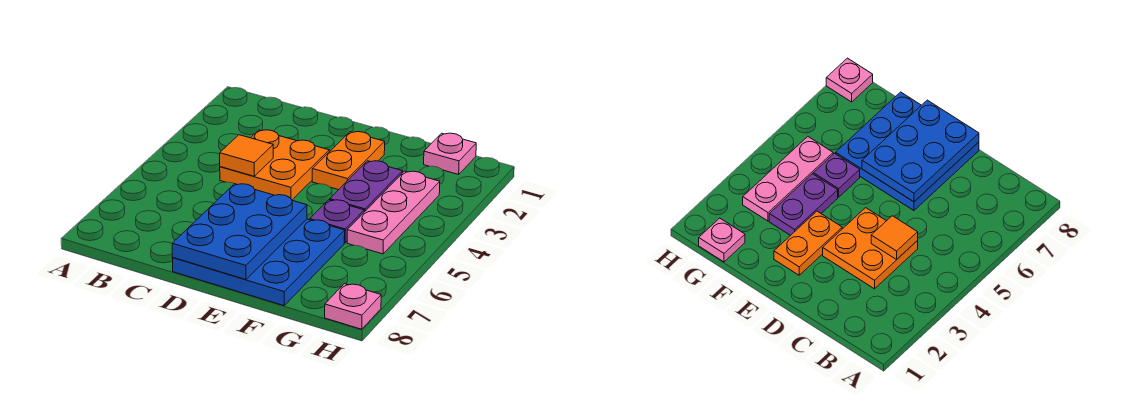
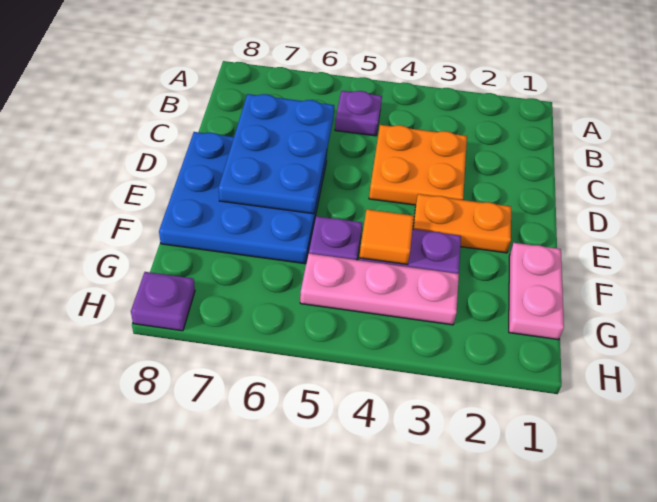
none -> purple plate B5 level 1
orange tile C4 level 2 -> orange tile F4 level 2
blue plate D6:E8 level 2 -> blue plate C6:E7 level 2
pink plate G1 level 1 -> pink plate F1:G1 level 1
pink plate H8 level 1 -> purple plate H8 level 1

